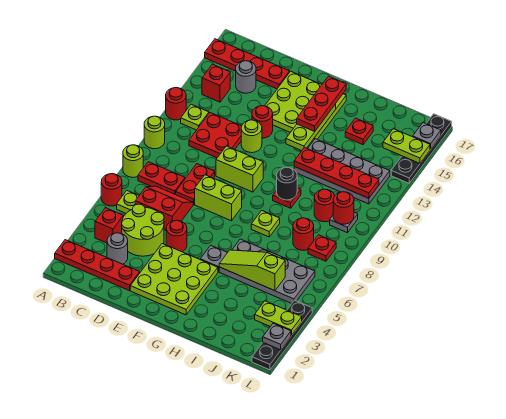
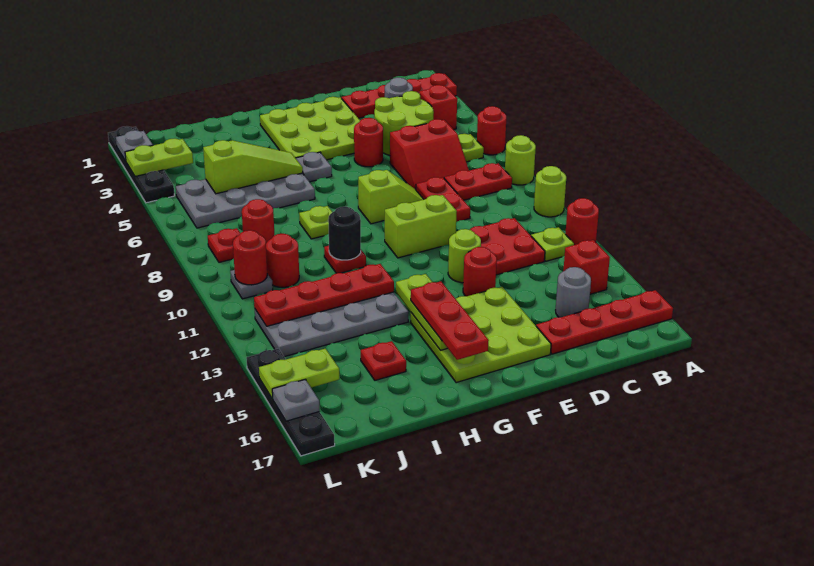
lime brick E8:F8 level 1 -> lime slope E8:F8 level 1 top F

